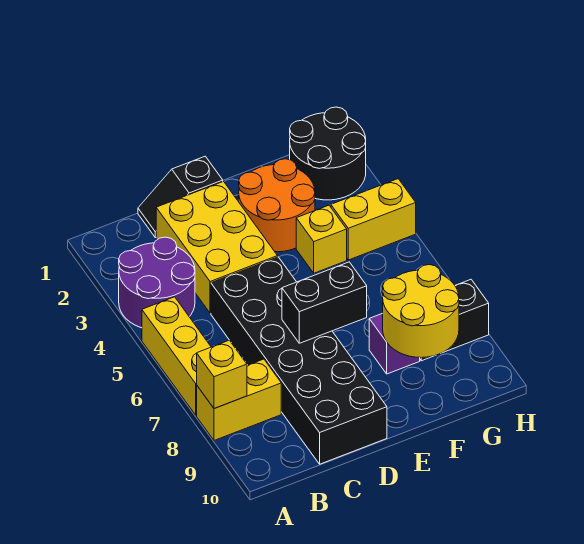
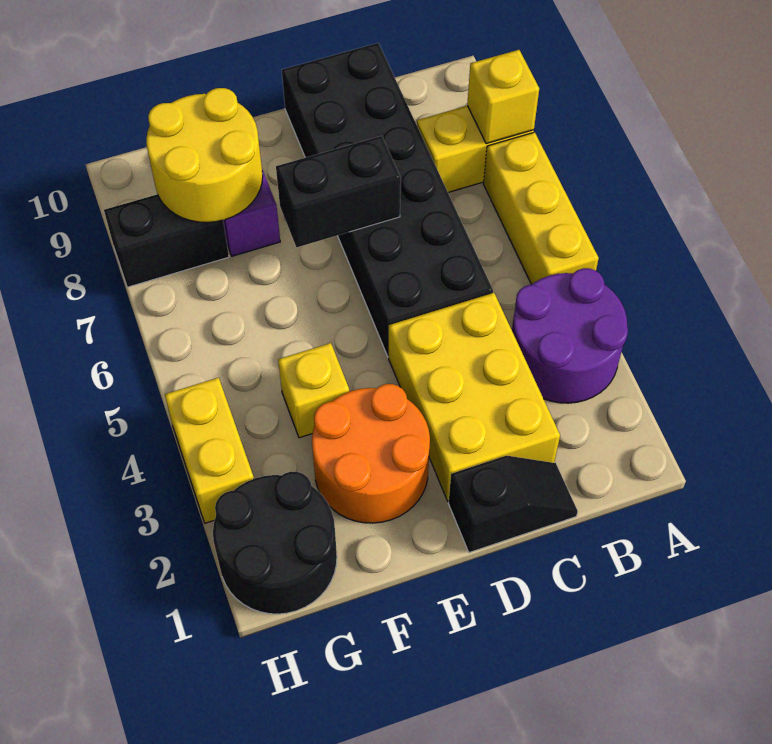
yellow brick G4:H4 level 1 -> yellow brick H3:H4 level 1

